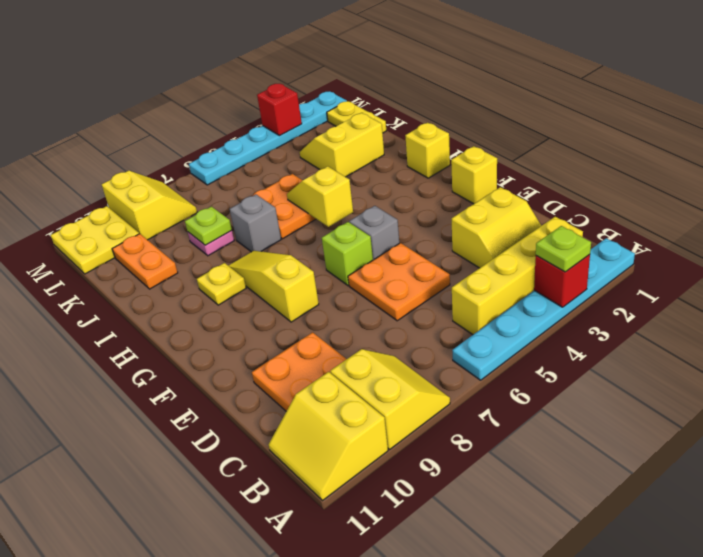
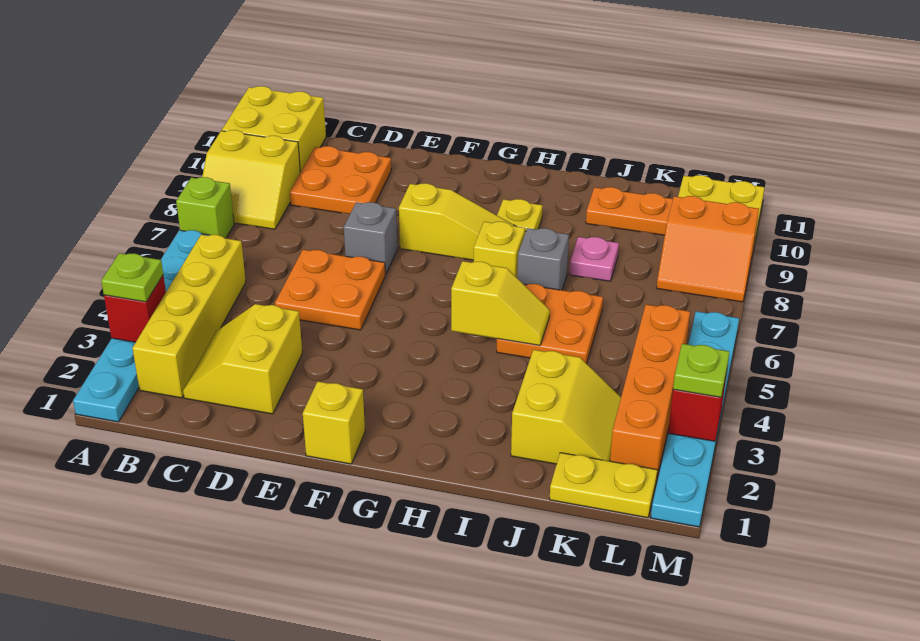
yellow slope A10:B11 level 1 top 10 -> yellow brick A10:B11 level 1
grey brick F5 level 1 -> grey brick E7 level 1
lime brick F6 level 1 -> lime brick A7 level 1
yellow brick H1 level 1 -> yellow brick H7 level 1
lime plate J8 level 2 -> lime plate M3 level 3
none -> orange brick L2:L5 level 1
yellow slope L8:M9 level 1 top 9 -> orange slope L8:M9 level 1 top 9

